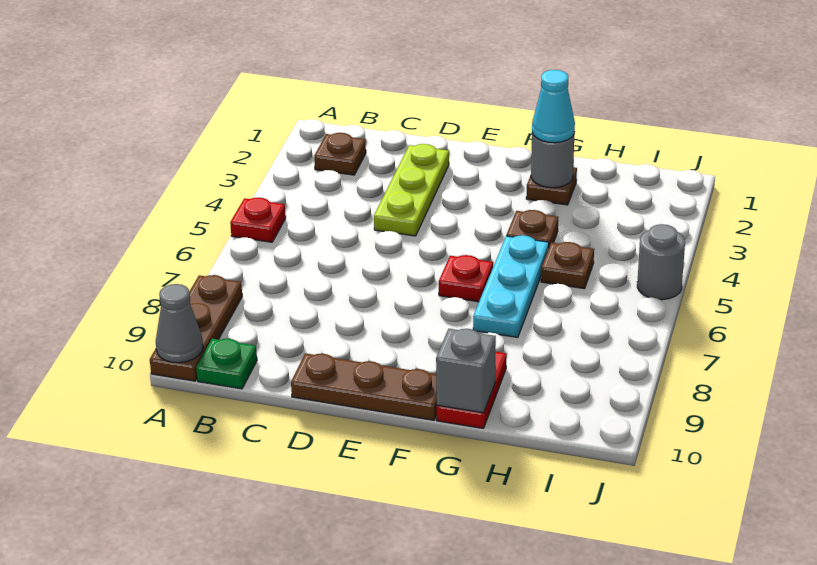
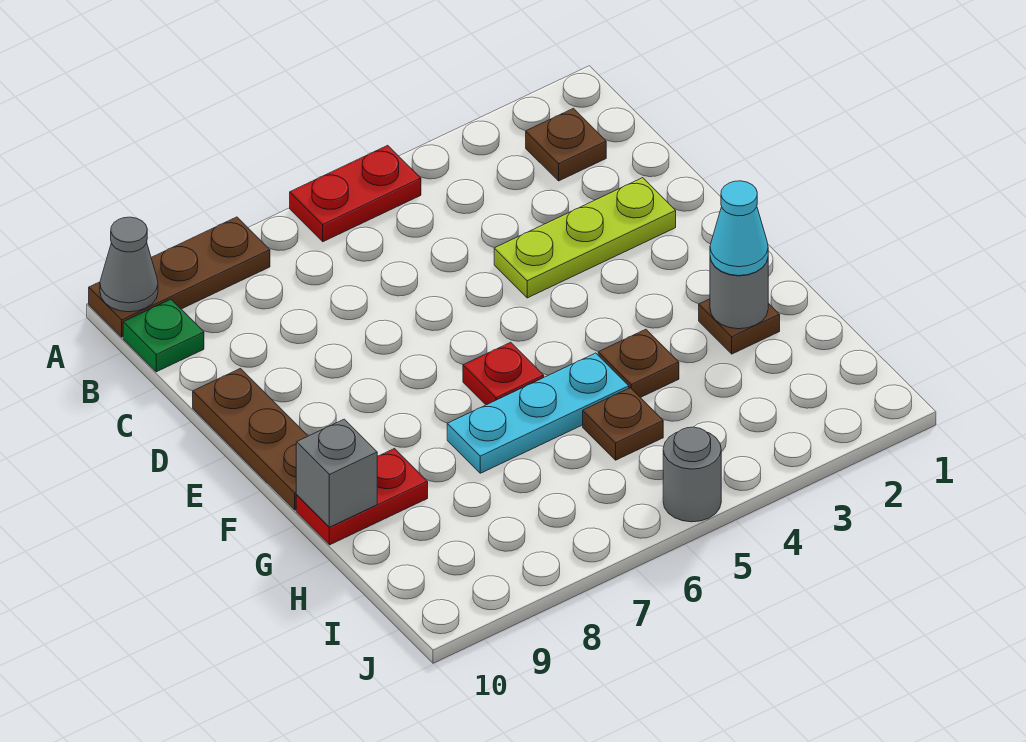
red plate A5 level 1 -> red plate A5:A6 level 1

